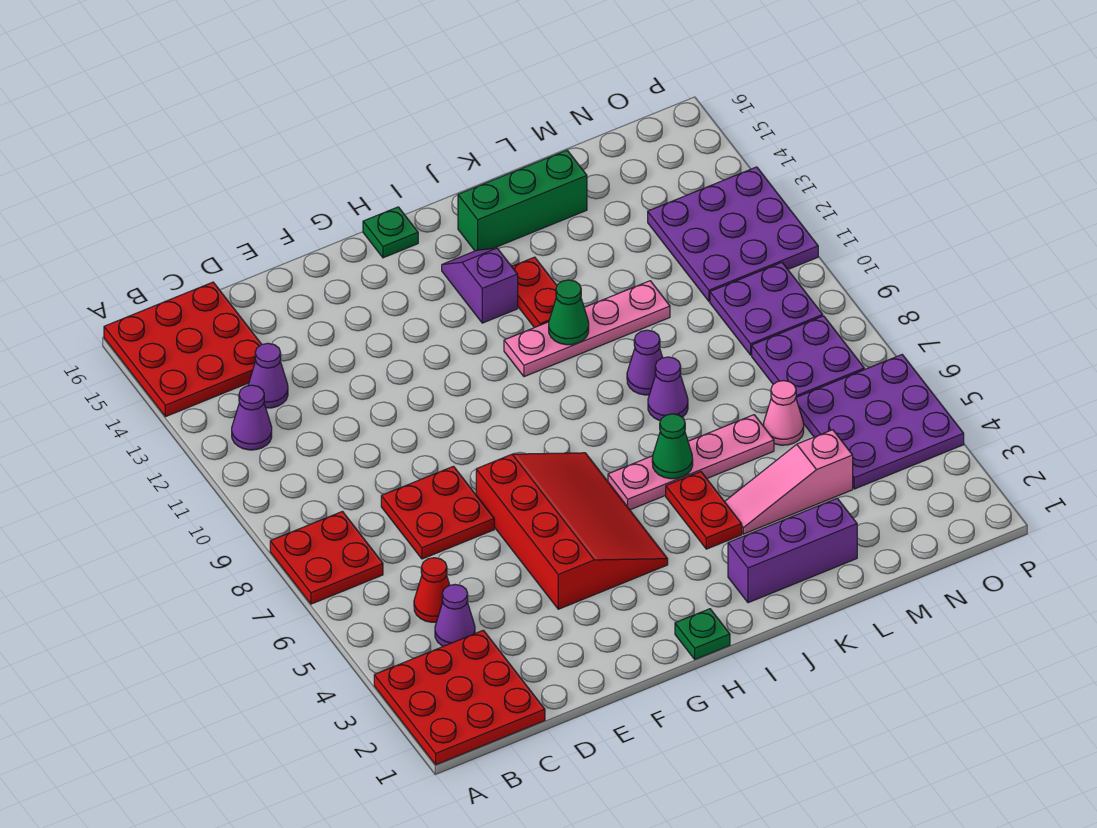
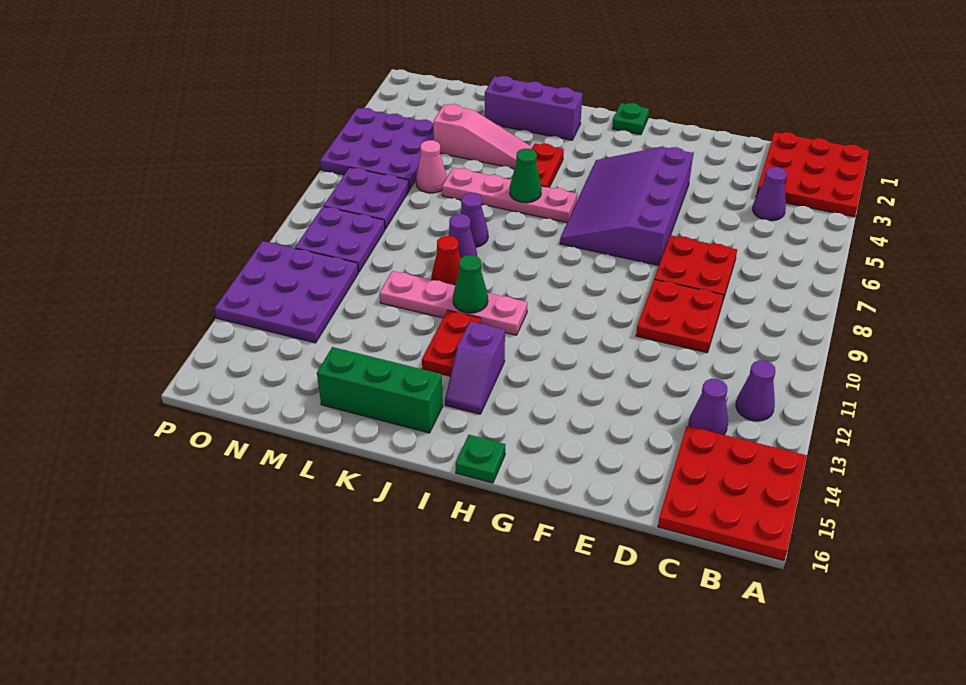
red plate A7:B8 level 1 -> red plate D9:E10 level 1
red cone C5 level 1 -> red cone K10 level 1
red slope F4:H7 level 1 top F -> purple slope F4:H7 level 1 top F

